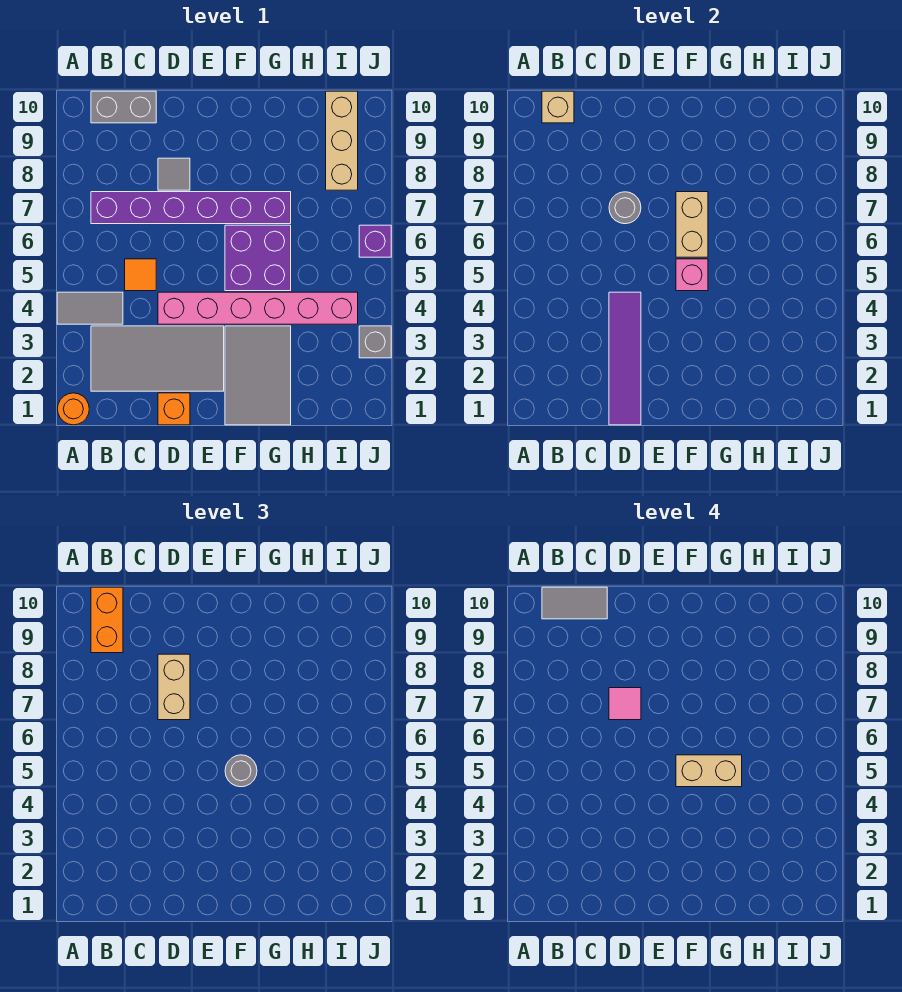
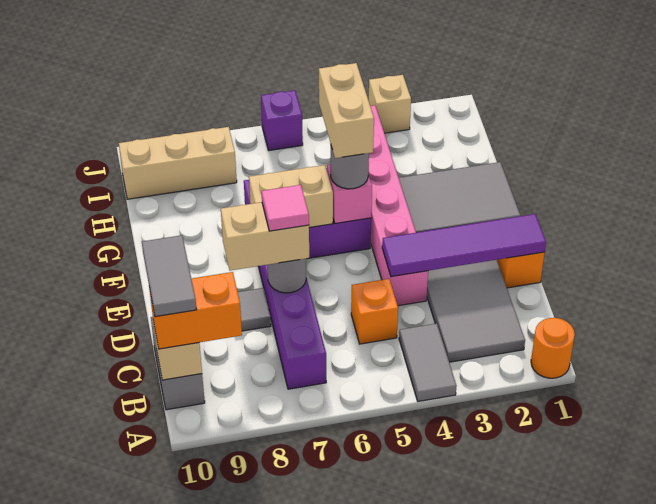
orange tile C5 level 1 -> orange brick C5 level 1
grey brick J3 level 1 -> tan brick J3 level 1

